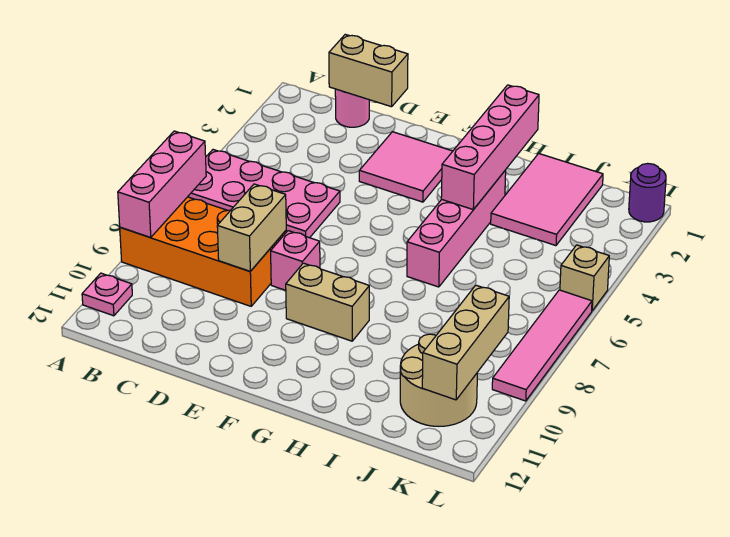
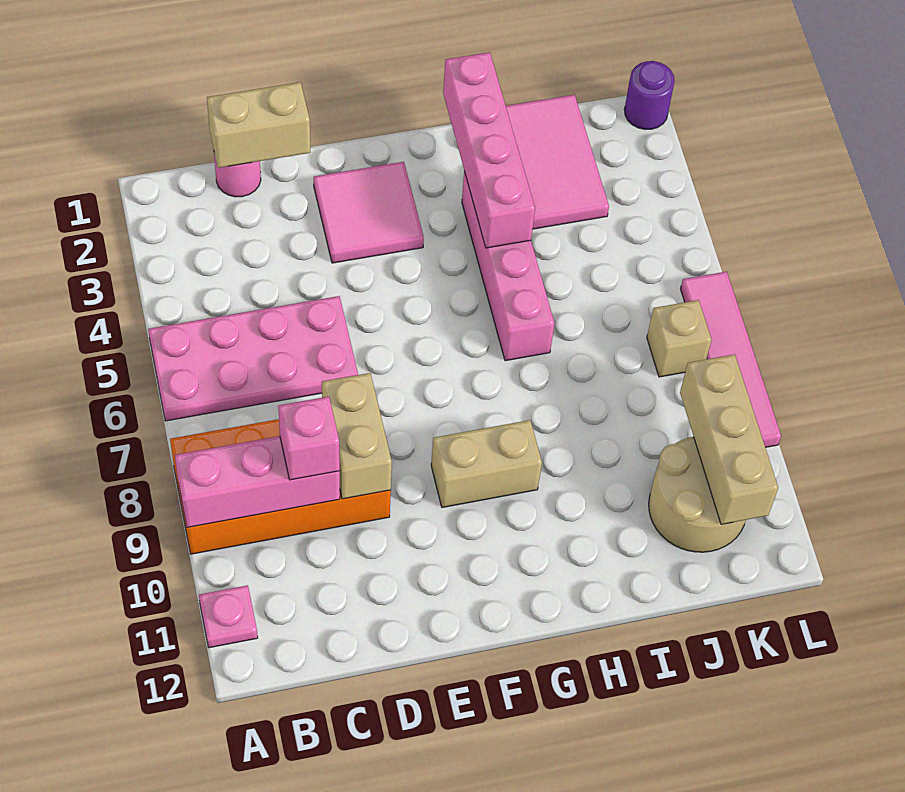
pink brick A7:A9 level 2 -> pink brick A9:C9 level 2
pink brick E8 level 1 -> pink brick C9 level 3
tan brick L5 level 1 -> tan brick K7 level 1

